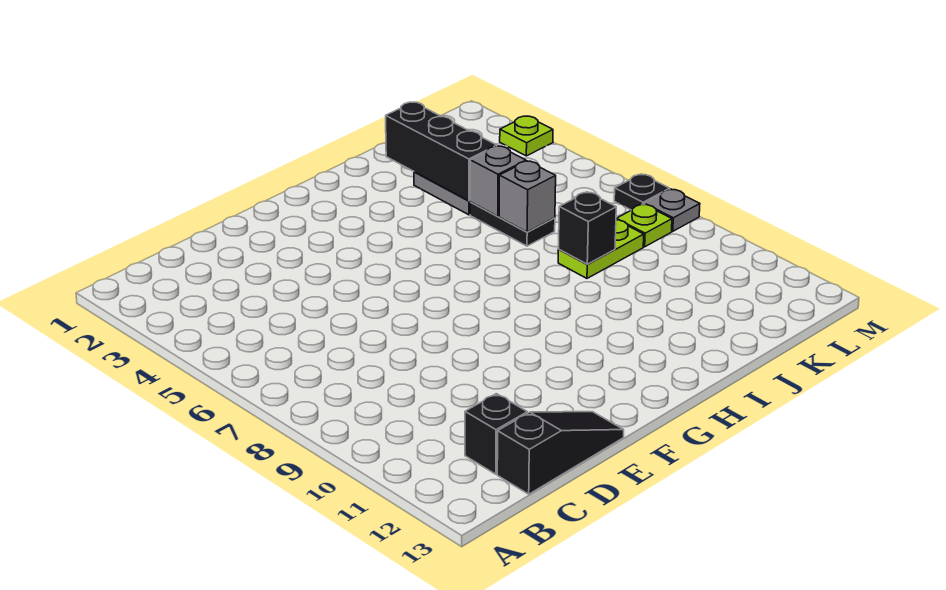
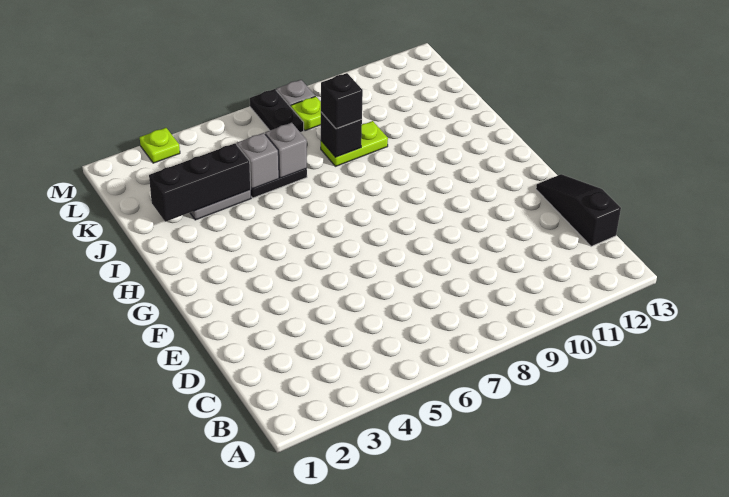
black brick C12 level 1 -> black brick J8 level 3
lime plate J8:K8 level 1 -> lime plate J8:J9 level 1
black plate M7 level 1 -> black plate L7:M7 level 1

